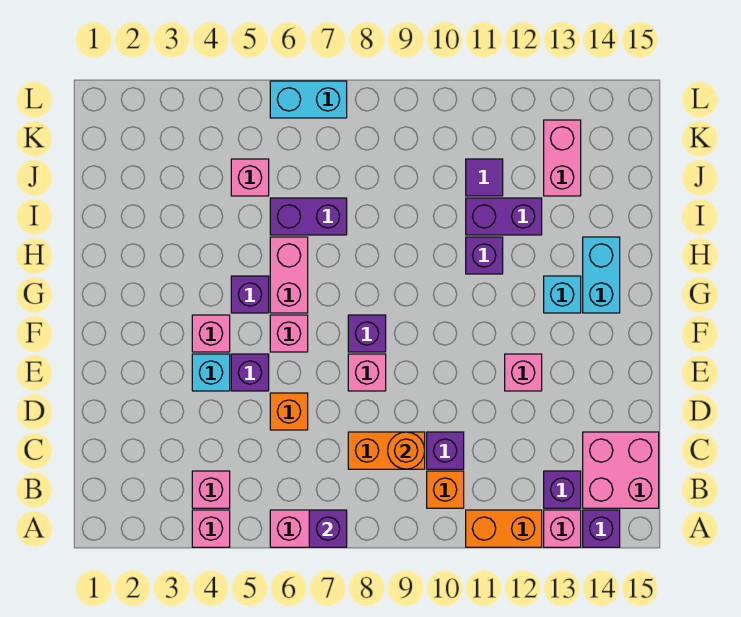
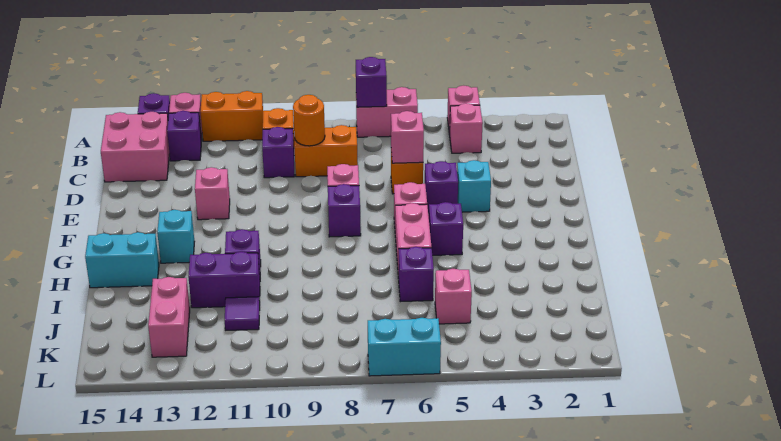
pink brick F4 level 1 -> pink brick D6 level 2
cyan brick G14:H14 level 1 -> cyan brick H14:H15 level 1
purple brick I6:I7 level 1 -> purple brick I6 level 1

